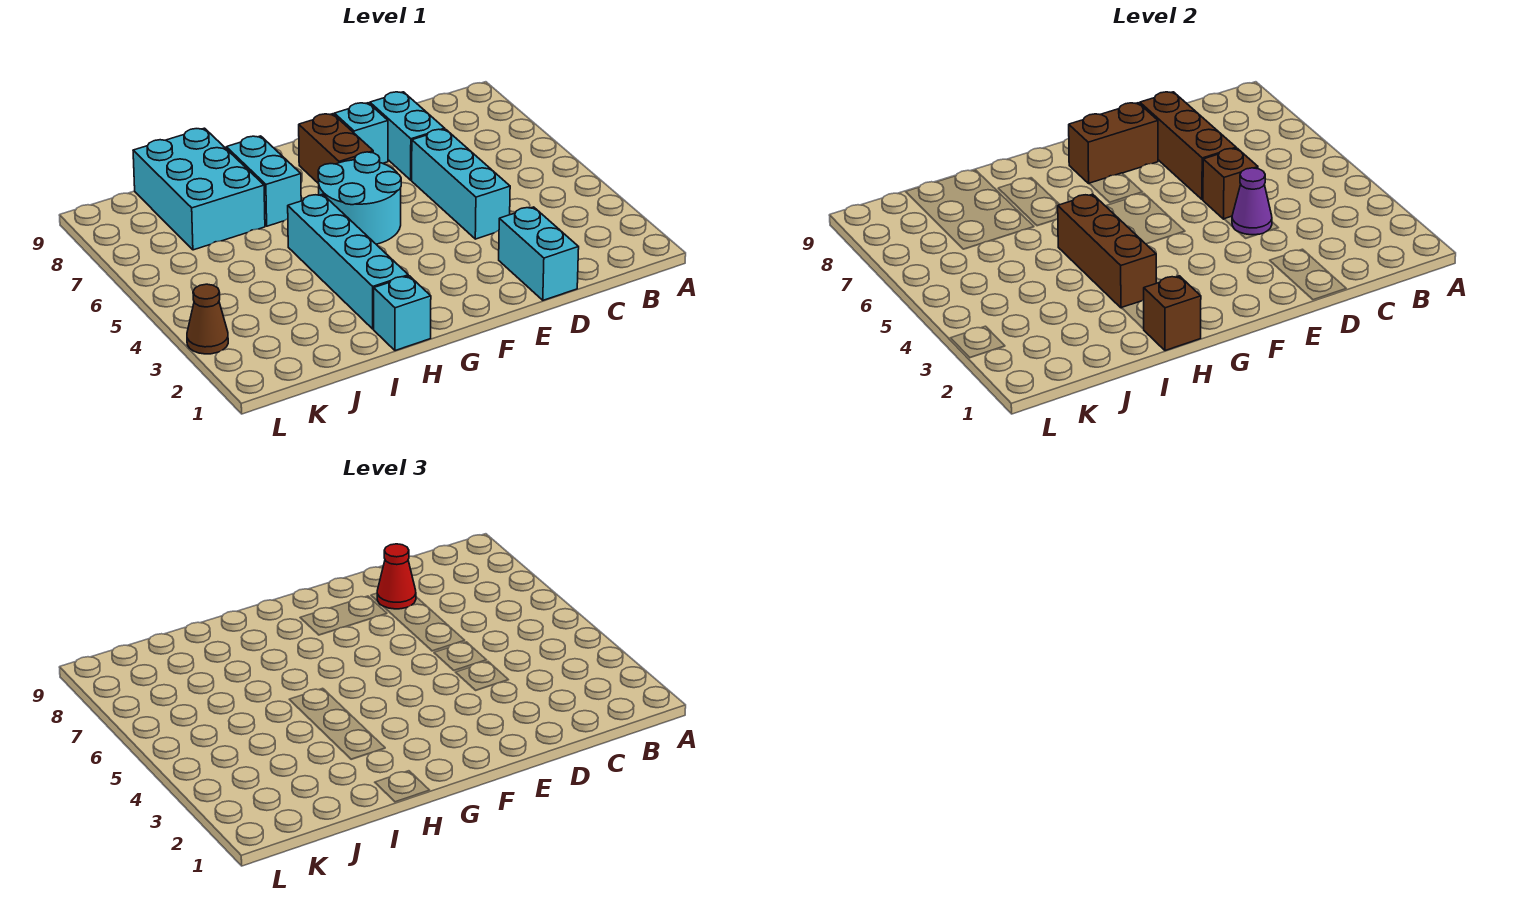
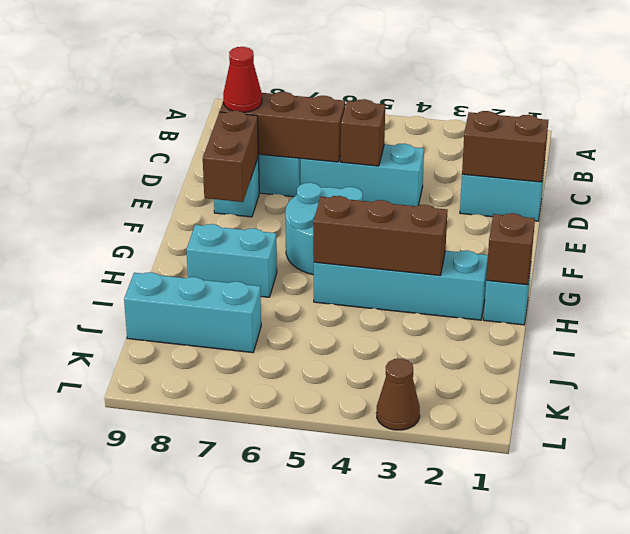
purple cone D4 level 2 -> none
brown brick F7:F8 level 1 -> brown brick D1:D2 level 2
cyan brick I7:J9 level 1 -> cyan brick J7:J9 level 1

